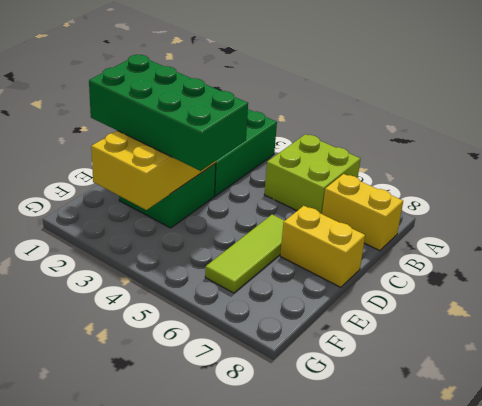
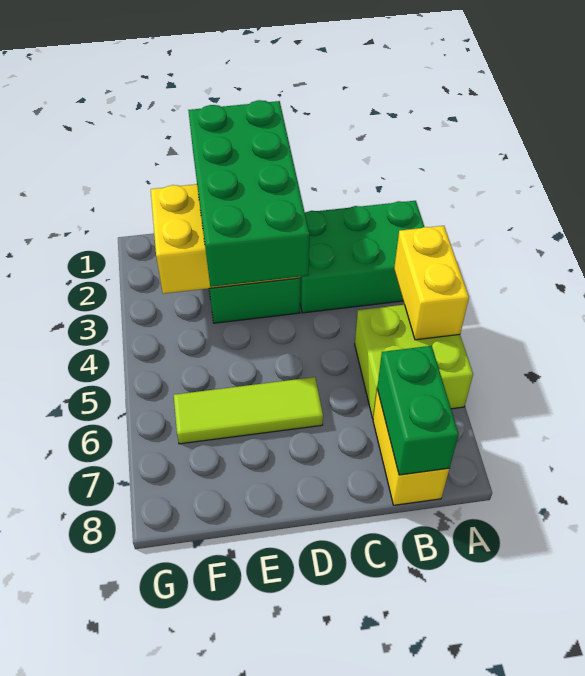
none -> green brick B7:B8 level 2
yellow brick D7:D8 level 1 -> yellow brick A4:A5 level 2

